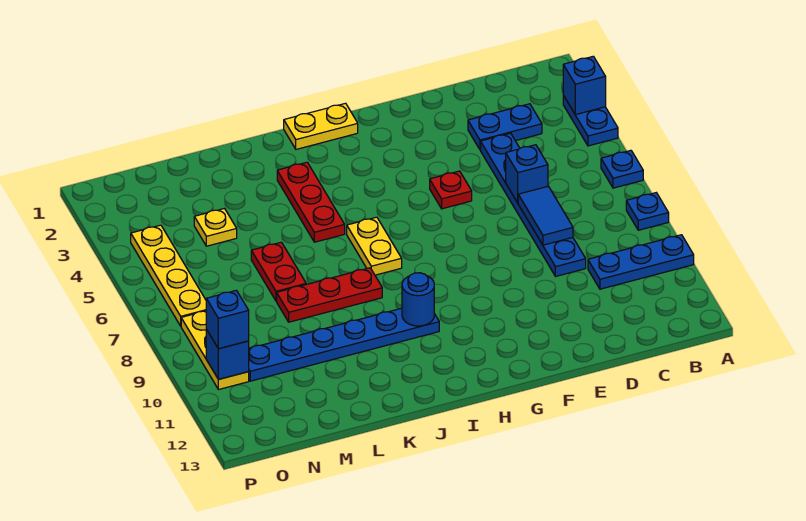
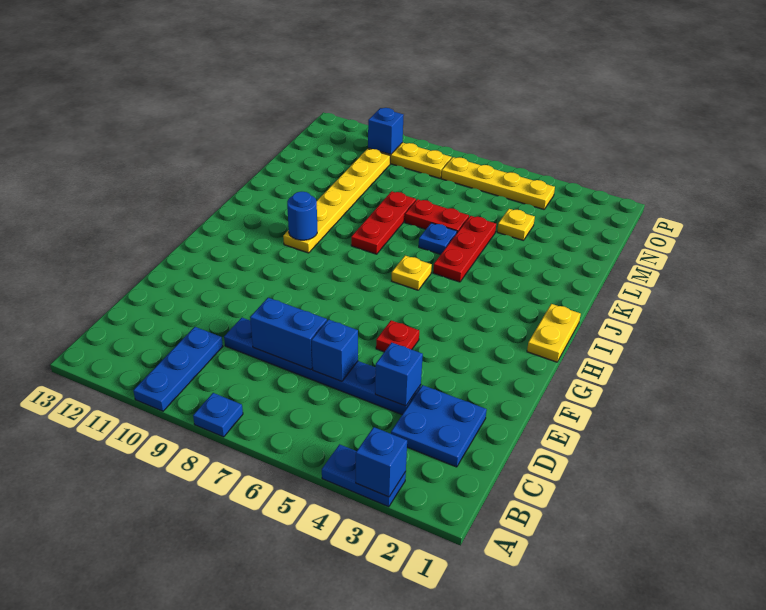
blue plate A6 level 1 -> blue plate K6 level 1
blue plate C3:D3 level 1 -> blue plate C2:D3 level 1
blue tile D7:D8 level 2 -> blue brick D7:D8 level 2
yellow plate I6:I7 level 1 -> yellow plate I6 level 1
blue plate I10:N10 level 1 -> yellow plate I10:N10 level 1
red plate J3:J5 level 1 -> red plate J5:L5 level 1
blue brick O10 level 3 -> blue brick D4 level 2

